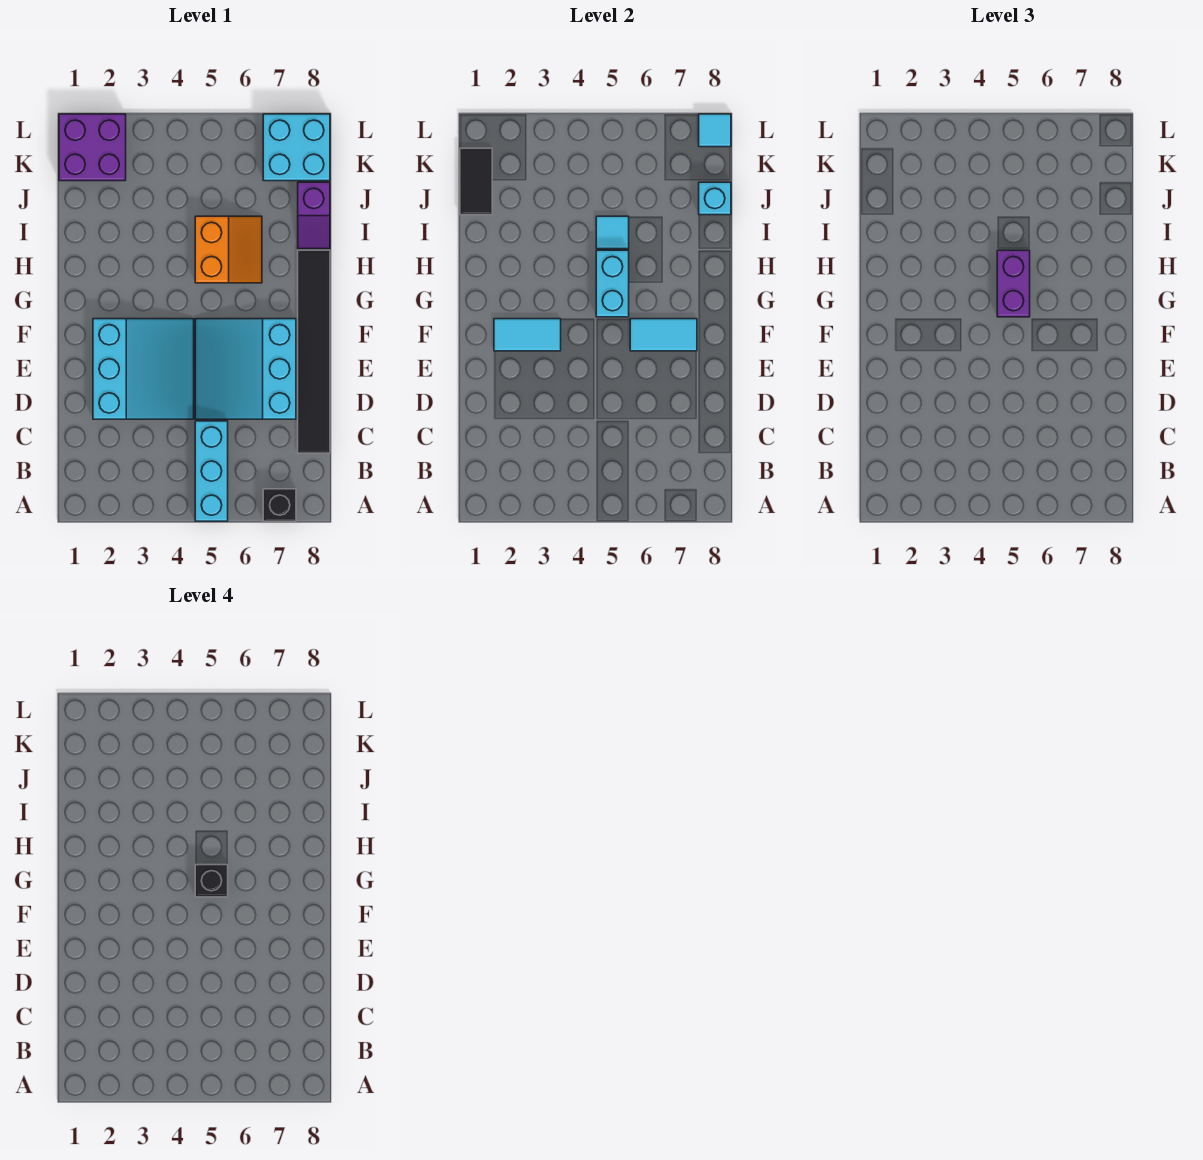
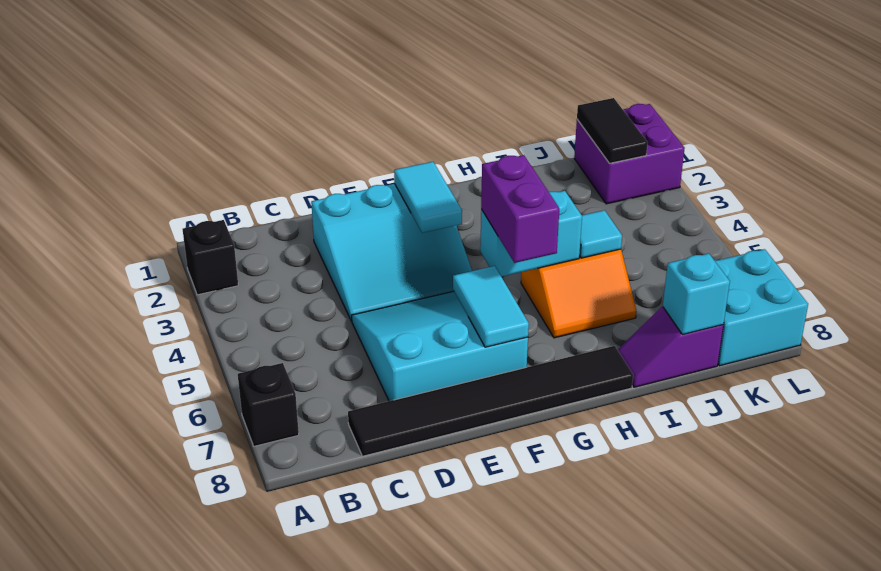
cyan brick A5:C5 level 1 -> none
purple brick G5:H5 level 3 -> purple brick G5:G6 level 3
black brick G5 level 4 -> black brick A2 level 1
black tile J1:K1 level 2 -> black tile K1:K2 level 2
cyan tile L8 level 2 -> none

